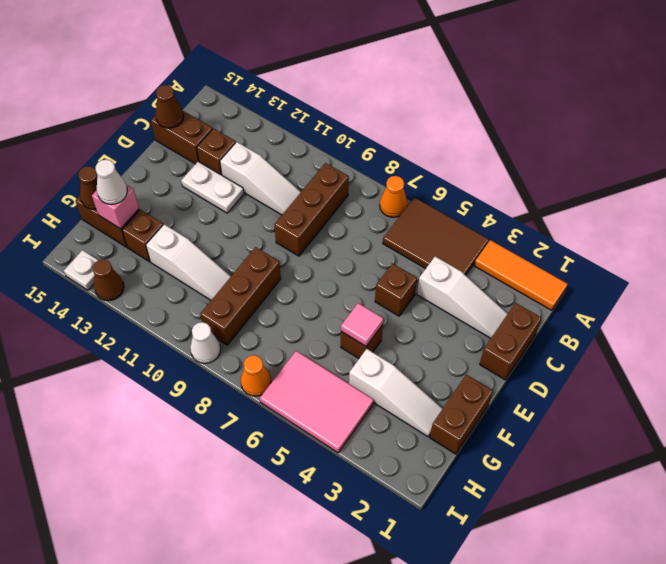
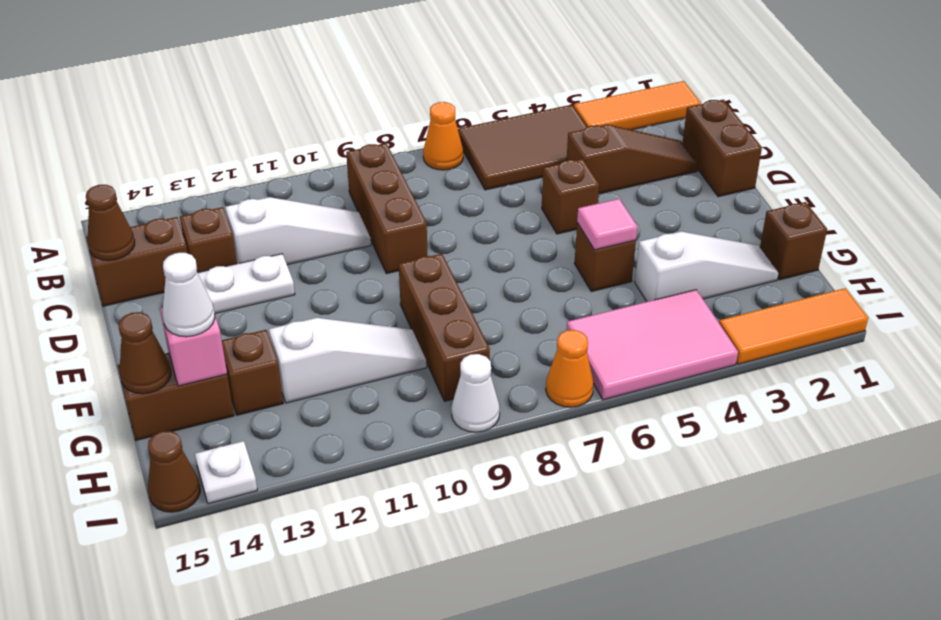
white slope C2:C4 level 1 top 4 -> brown slope C2:C4 level 1 top 4
brown brick F1:G1 level 1 -> brown brick G1 level 1
none -> orange tile I1:I3 level 1
brown cone I13 level 1 -> brown cone I15 level 1

